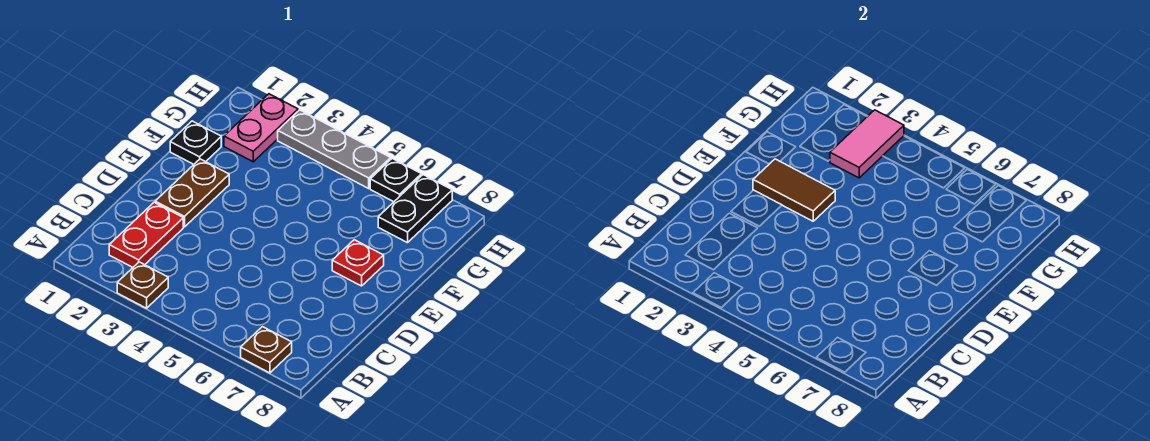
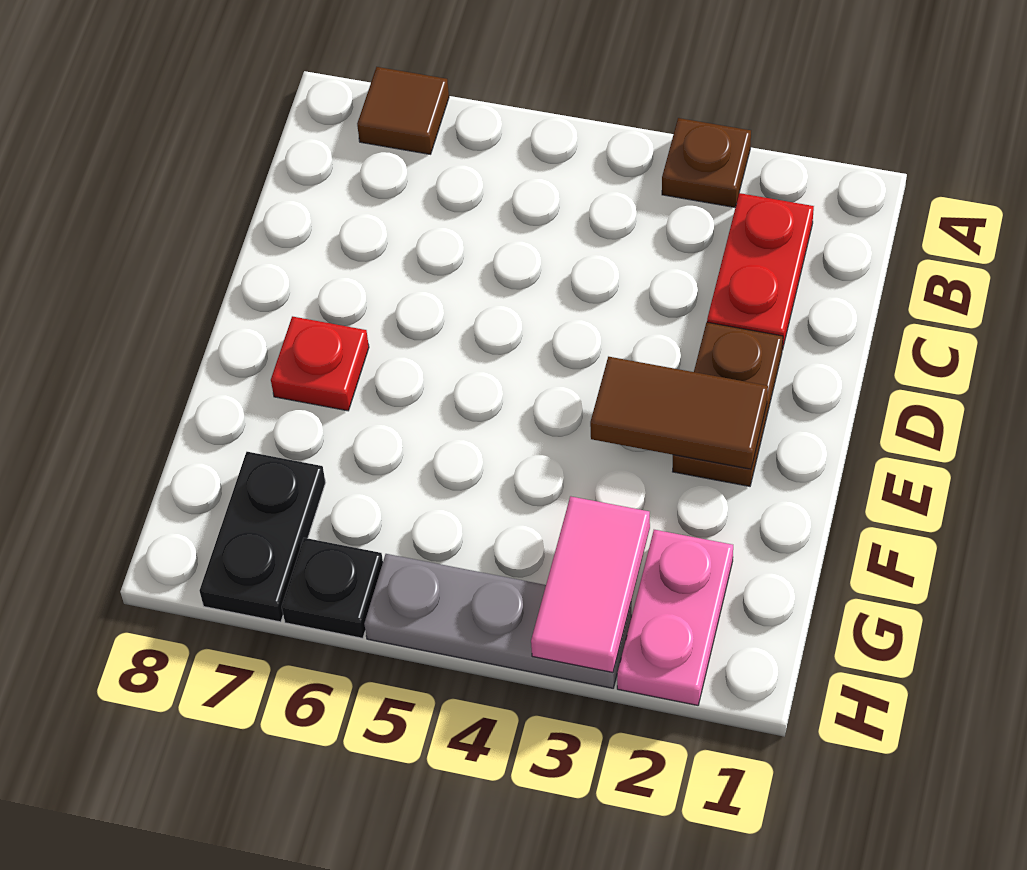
brown plate A7 level 1 -> brown tile A7 level 1
black plate F1 level 1 -> none

